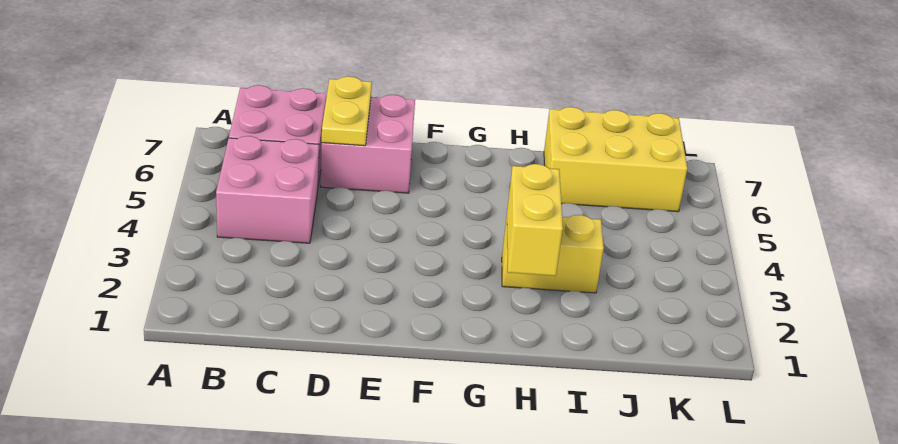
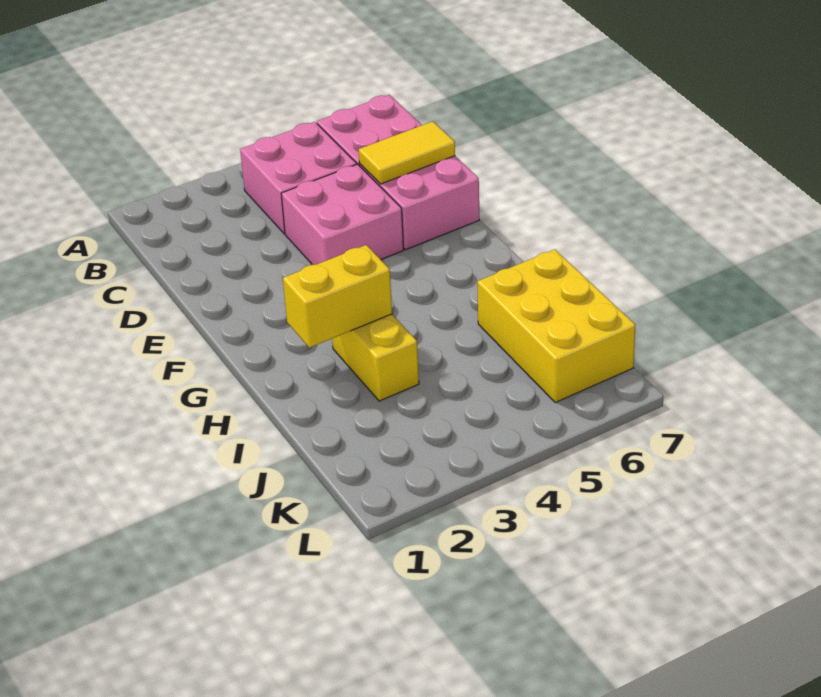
none -> pink brick D4:E5 level 1
yellow plate D6:D7 level 2 -> yellow tile D6:D7 level 2

